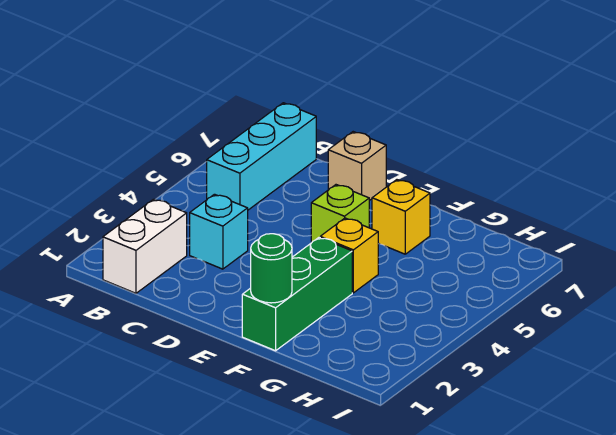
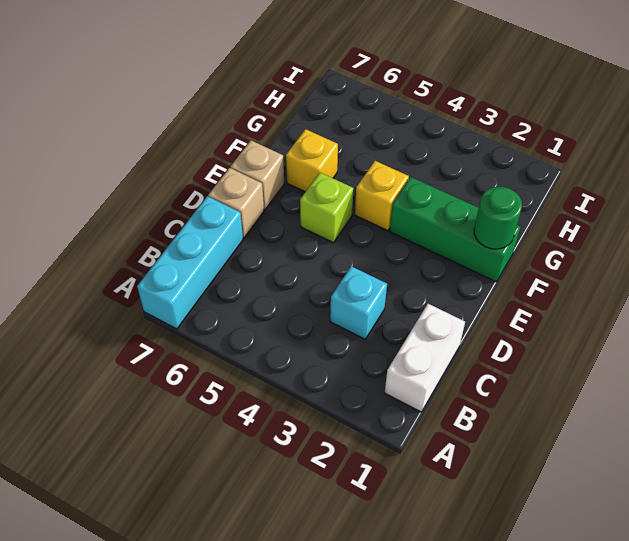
white brick B1:B2 level 1 -> white brick B1:C1 level 1
cyan brick B5:B7 level 1 -> cyan brick A7:C7 level 1
none -> tan brick E7 level 1

